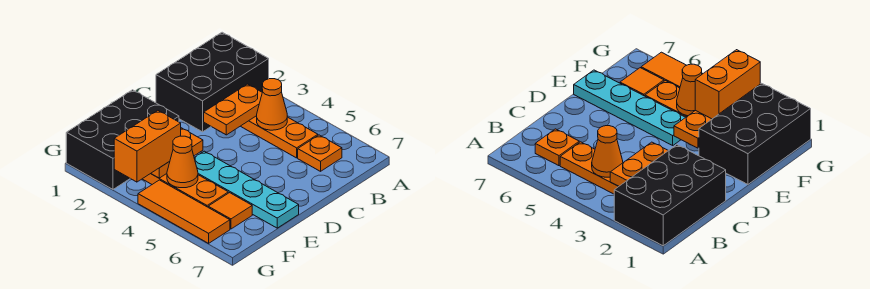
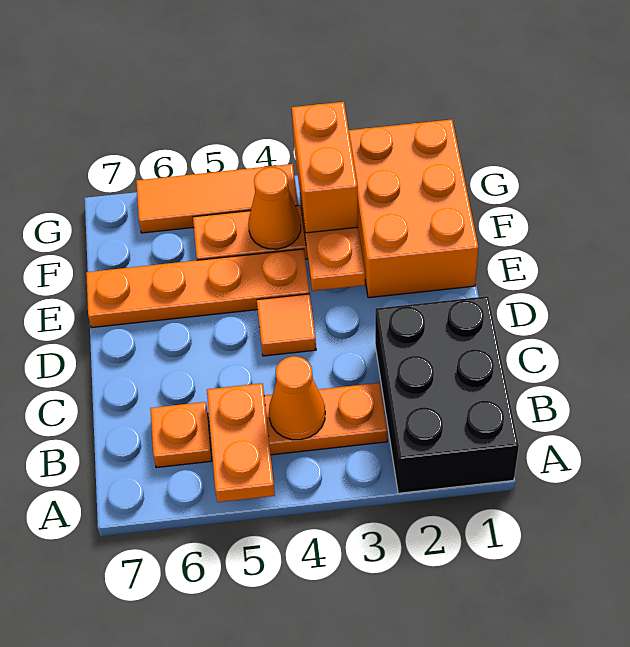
orange plate B3:C3 level 2 -> orange plate A5:B5 level 2
black brick E1:G2 level 1 -> orange brick E1:G2 level 1
cyan plate E4:E7 level 1 -> orange plate E4:E7 level 1
orange tile F6 level 1 -> orange tile D4 level 1

